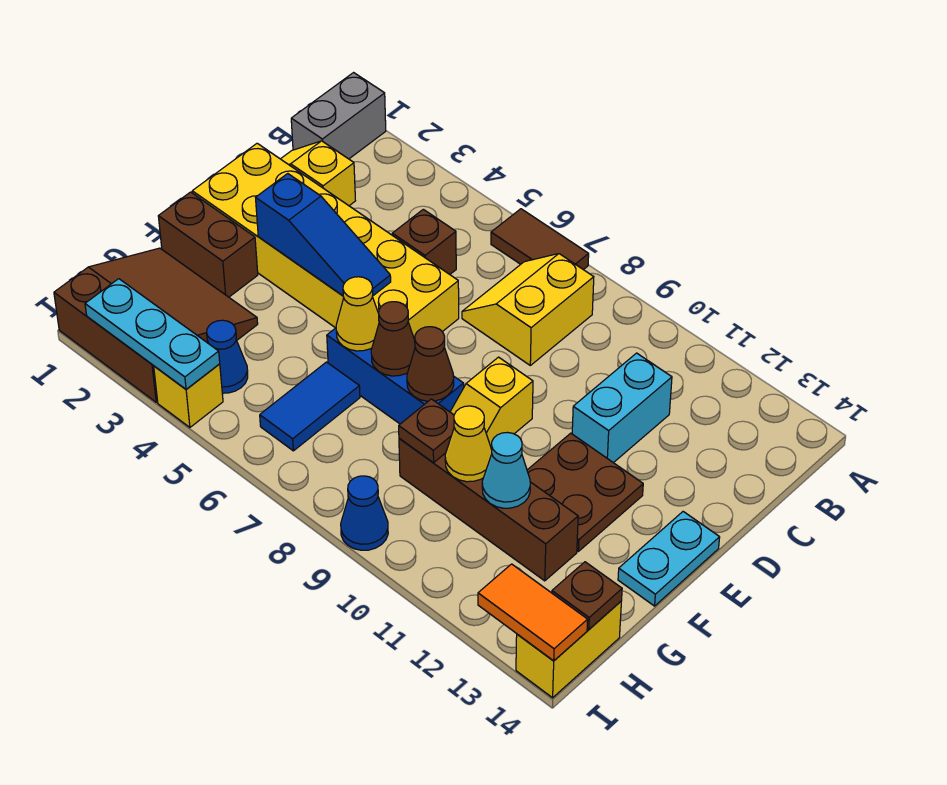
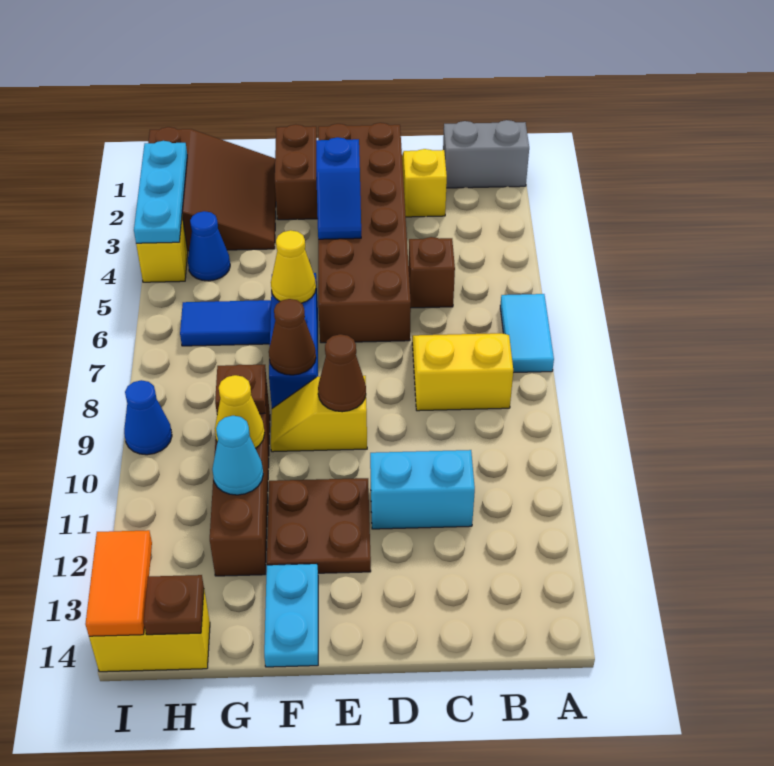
brown tile A6:A7 level 1 -> cyan tile A6:A7 level 1
yellow brick D1:E6 level 1 -> brown brick D1:E6 level 1
blue slope E3:E5 level 2 top 3 -> blue slope E3:E4 level 2 top 3
cyan plate E14:F14 level 1 -> cyan plate F13:F14 level 1
brown cone F7 level 2 -> brown cone E9 level 2

